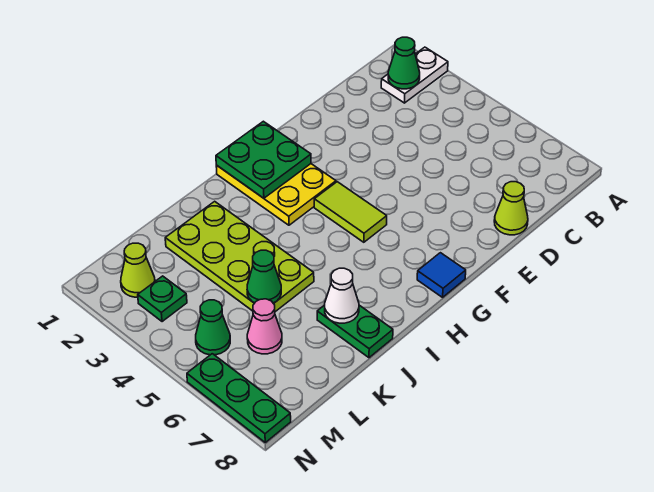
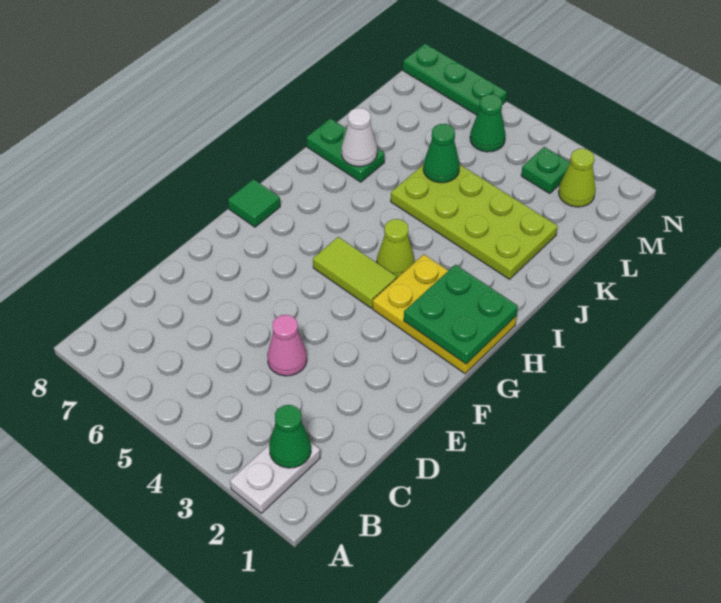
lime cone D8 level 1 -> lime cone H4 level 1
blue tile G8 level 1 -> green tile G8 level 1
pink cone L6 level 1 -> pink cone D4 level 1

